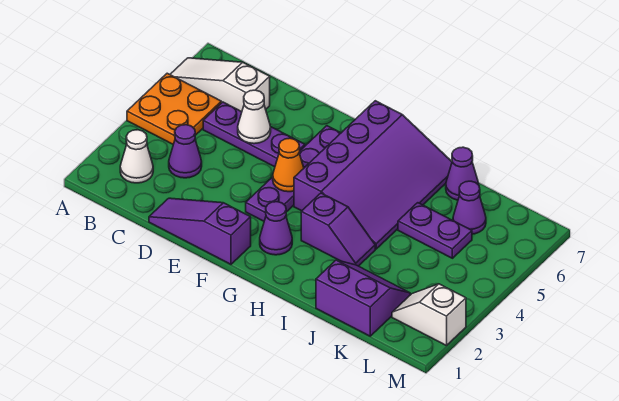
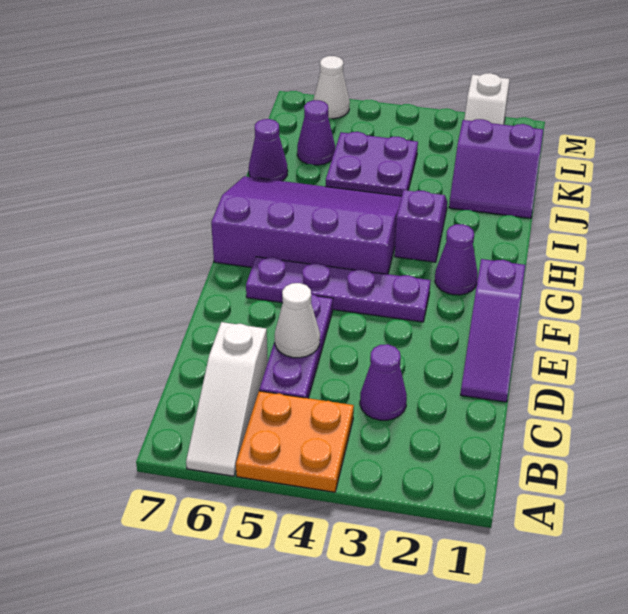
white cone B2 level 1 -> white cone M6 level 1
orange cone F4 level 2 -> none
purple slope J1:K2 level 1 top 1 -> purple slope J1:K2 level 1 top K
purple plate J5:K5 level 1 -> purple plate J4:K5 level 1

